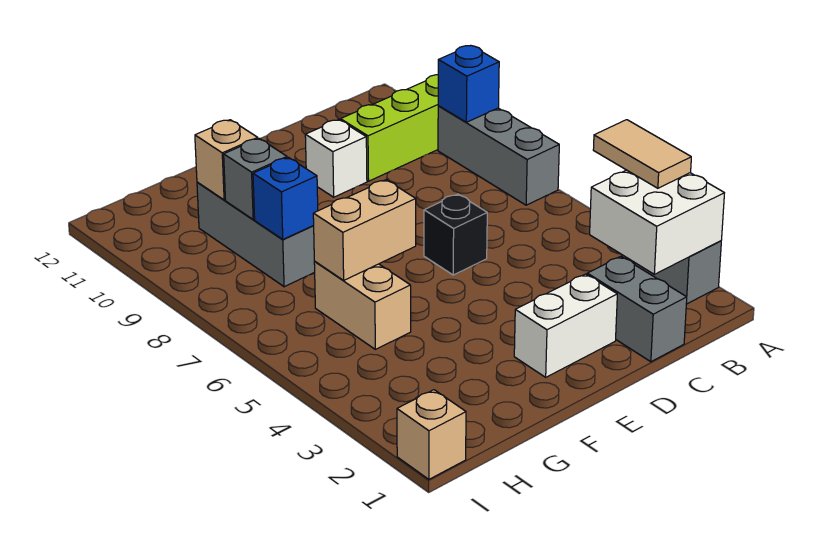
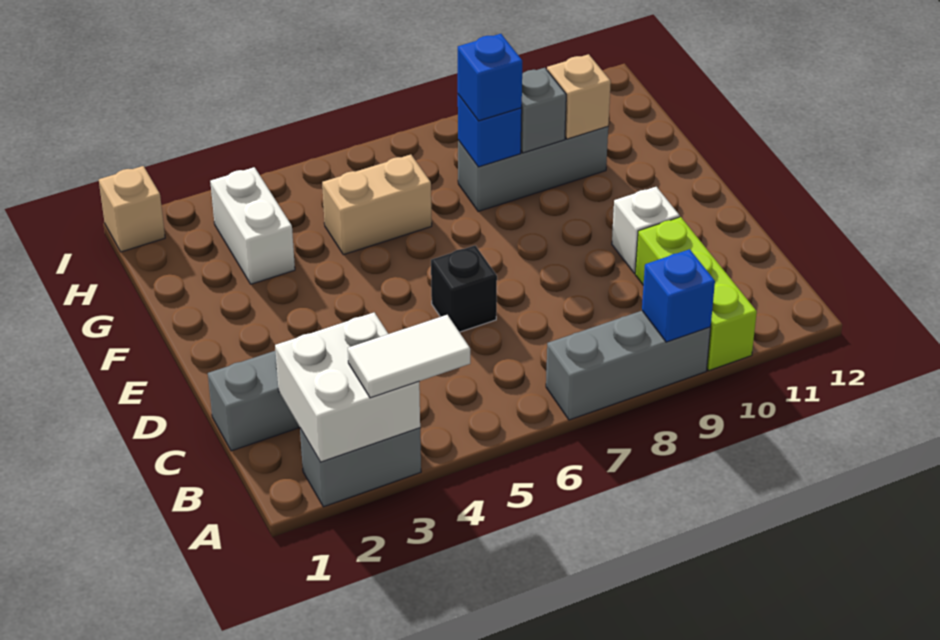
tan tile A3:A4 level 3 -> white tile A3:A4 level 3
white brick D2:E2 level 1 -> white brick G3:H3 level 1
tan brick F6:G6 level 2 -> none
none -> blue brick G8 level 3

